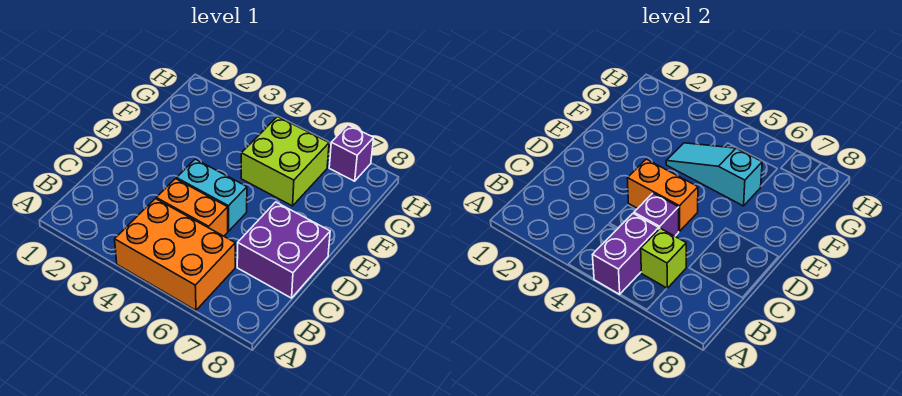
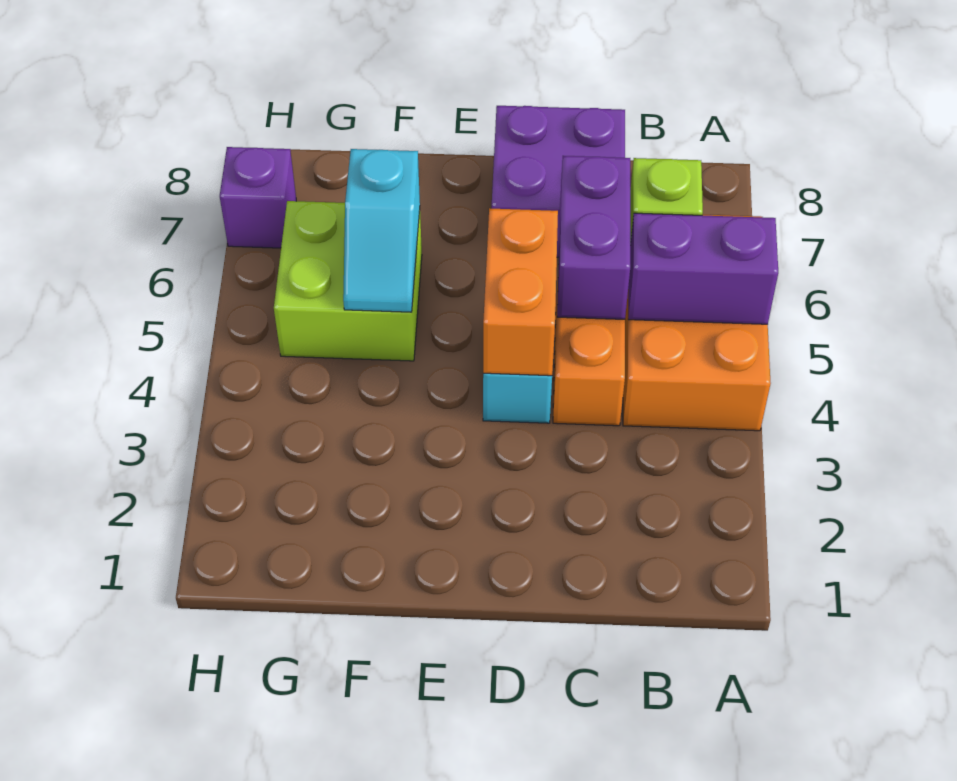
purple brick C5 level 2 -> purple brick C5:C6 level 2
cyan slope F4:F6 level 2 top 6 -> cyan slope F5:F6 level 2 top 6

